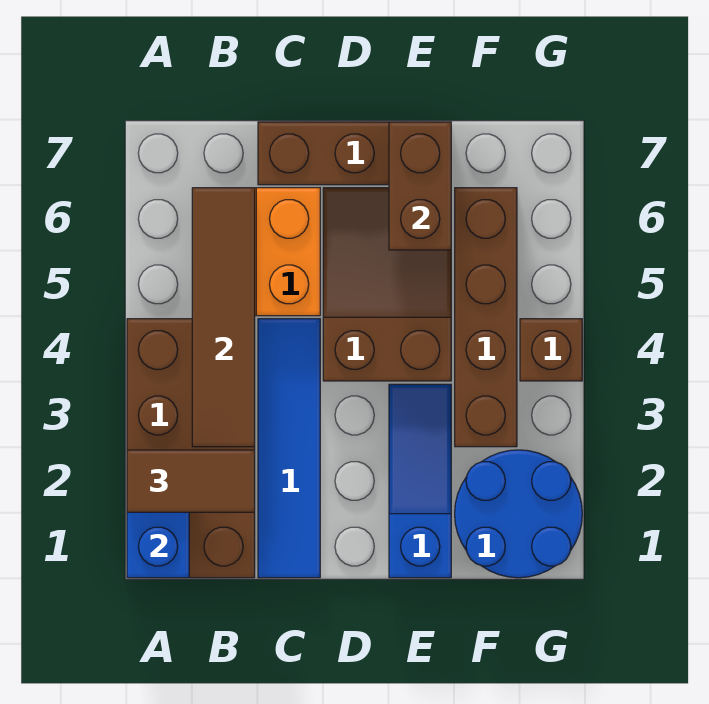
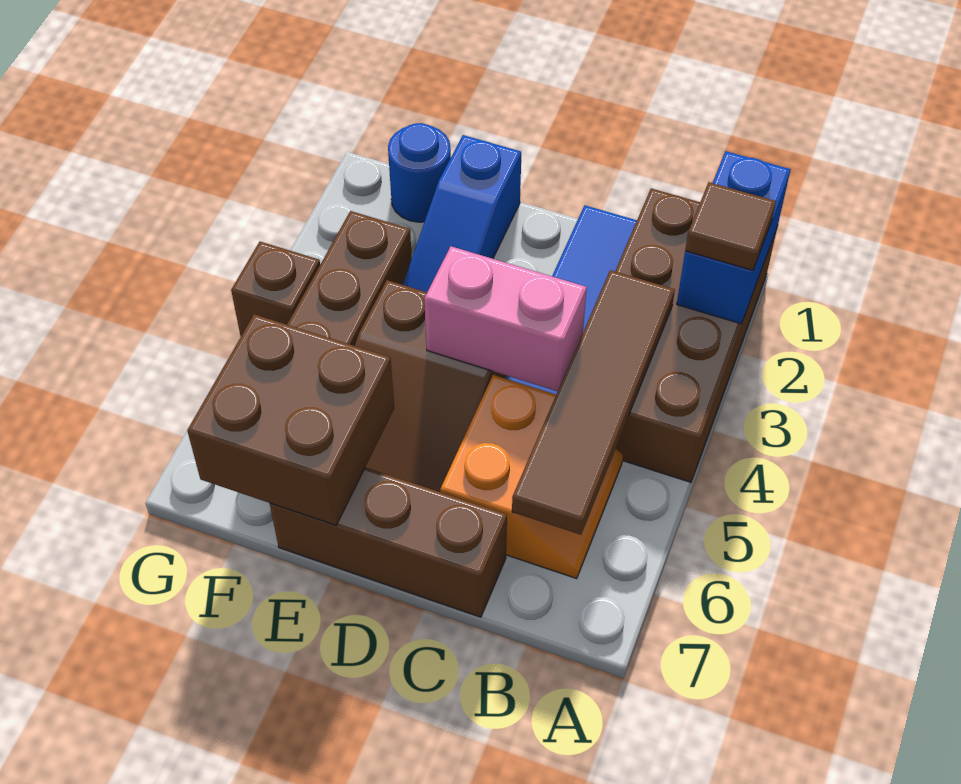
brown tile A2:B2 level 3 -> brown tile A2 level 3
none -> pink brick C4:D4 level 2
brown brick E6:E7 level 2 -> brown brick E6:F7 level 2
blue round brick F1:G2 level 1 -> blue round brick F1 level 1

